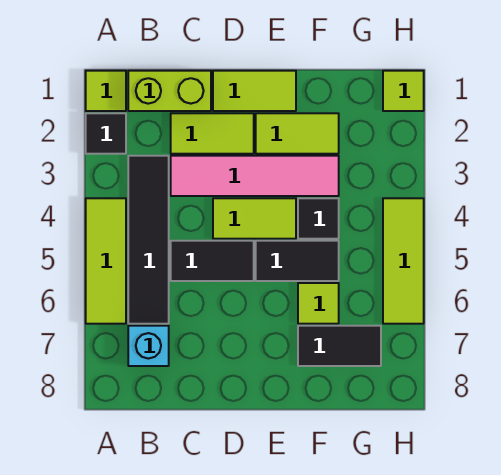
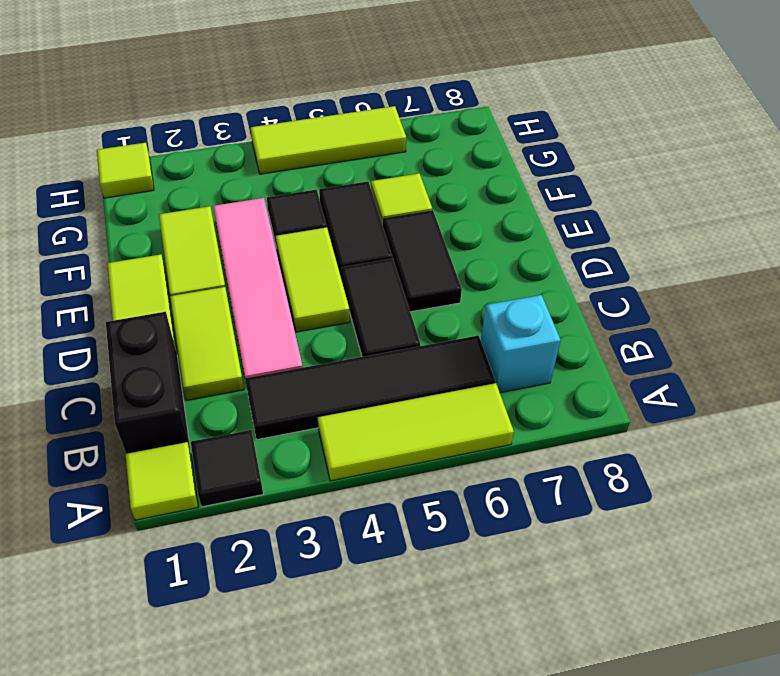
lime brick B1:C1 level 1 -> black brick B1:C1 level 1
black tile F7:G7 level 1 -> black tile D6:E6 level 1

